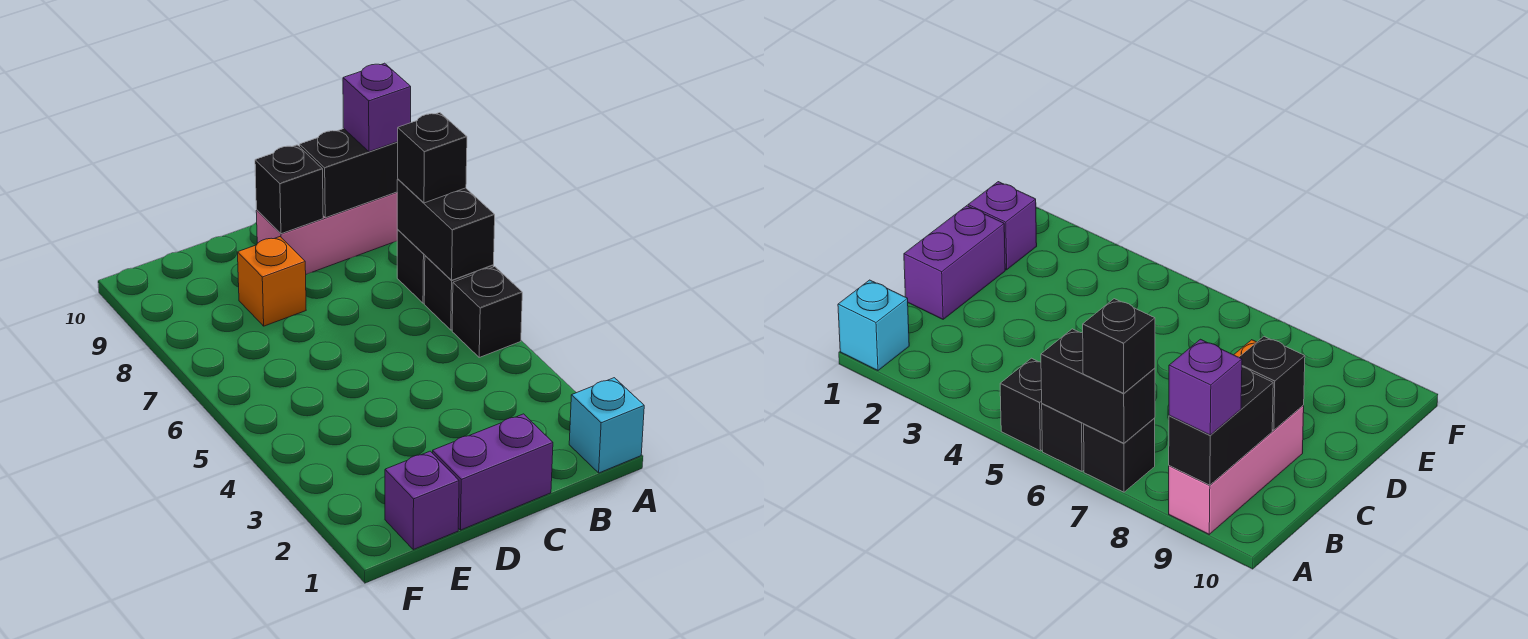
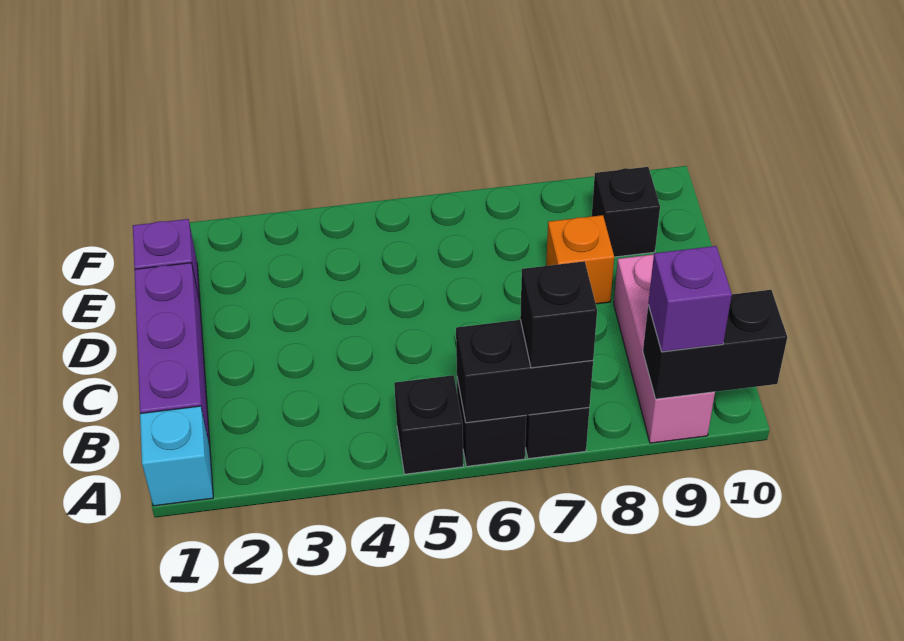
black brick A9:B9 level 2 -> black brick A9:A10 level 2
purple brick C1:D1 level 1 -> purple brick B1:D1 level 1
black brick C9 level 2 -> black brick E9 level 1

